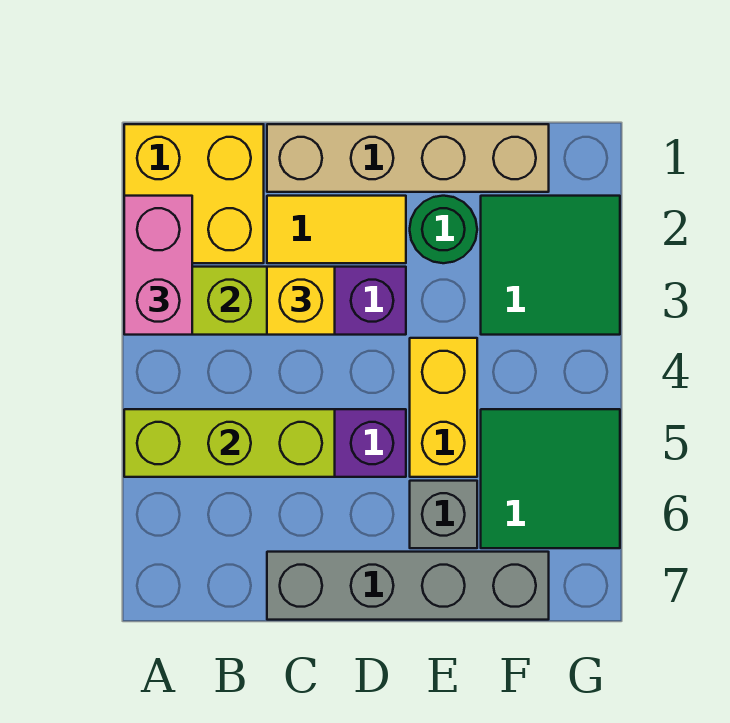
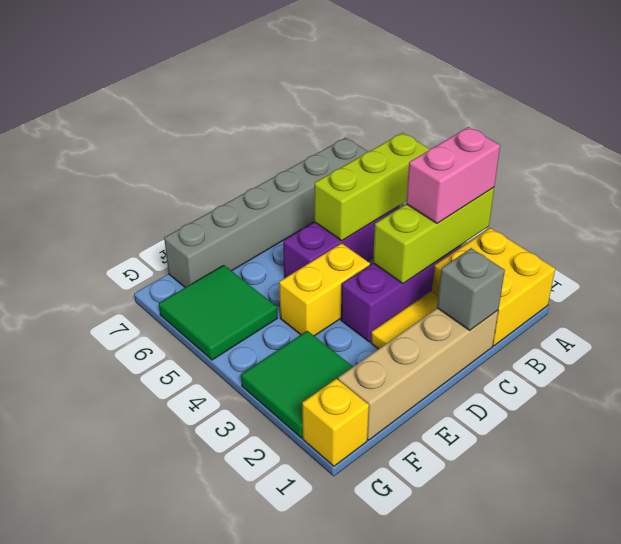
pink brick A2:A3 level 3 -> pink brick A3:B3 level 3
yellow brick C3 level 3 -> yellow brick G1 level 1
grey brick C7:F7 level 1 -> grey brick A7:F7 level 1
green round brick E2 level 1 -> none
yellow brick E4:E5 level 1 -> yellow brick D4:E4 level 1
grey brick E6 level 1 -> grey brick C1 level 2

